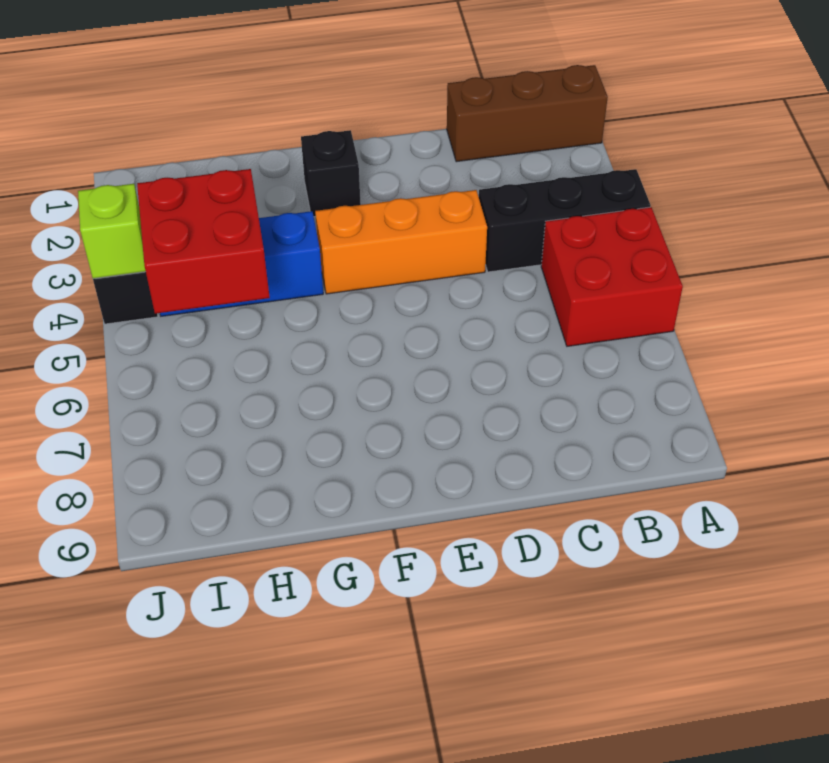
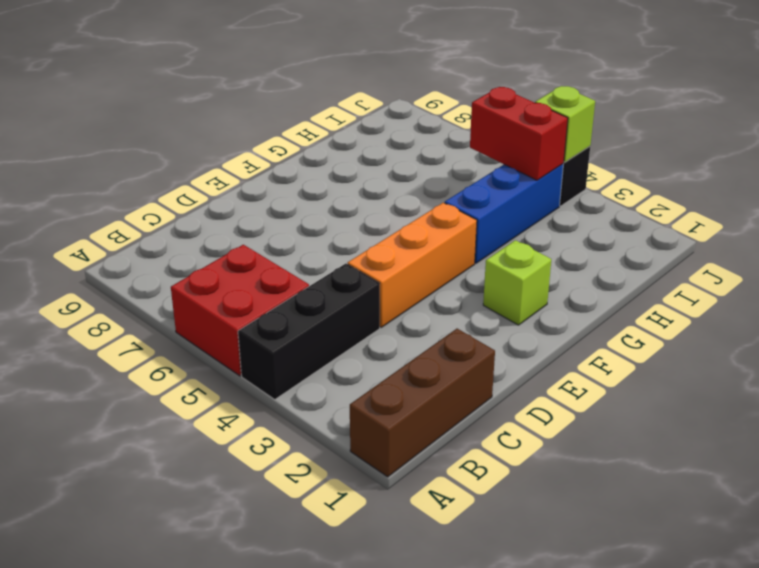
black brick F2 level 1 -> lime brick F2 level 1
red brick H4:I5 level 2 -> red brick I4:I5 level 2

